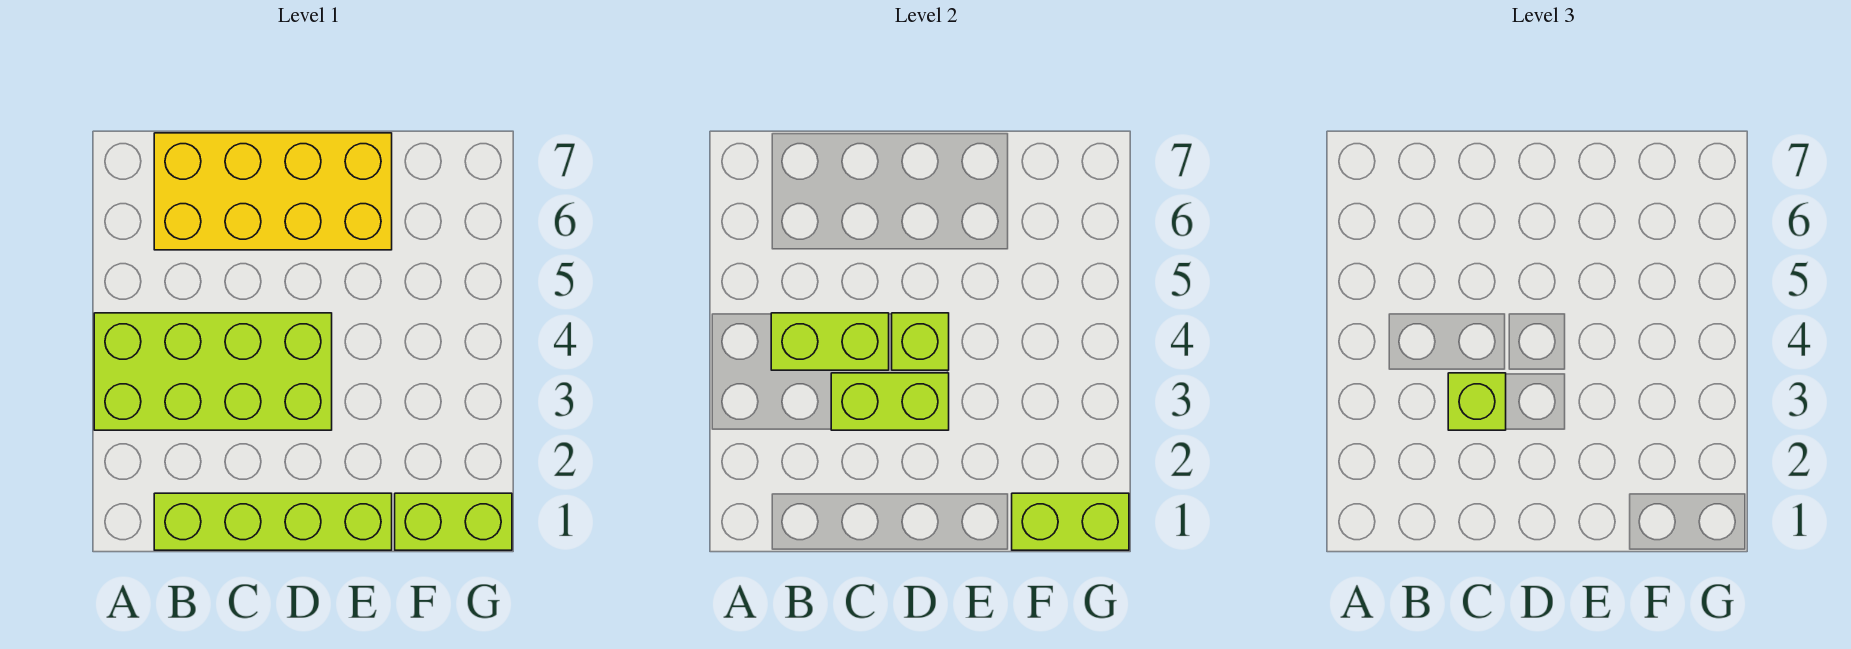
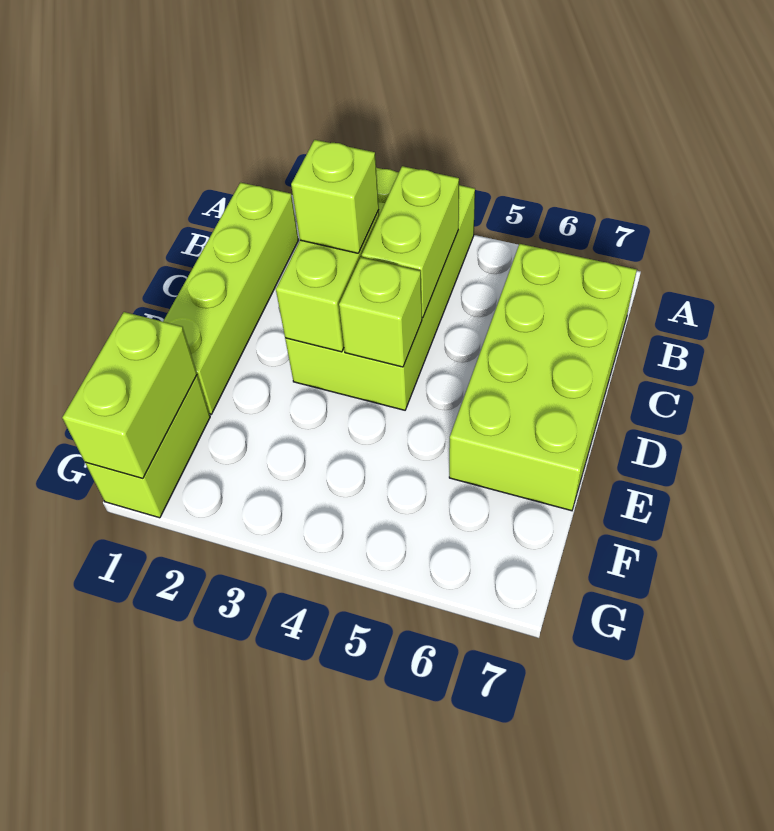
yellow brick B6:E7 level 1 -> lime brick B6:E7 level 1

